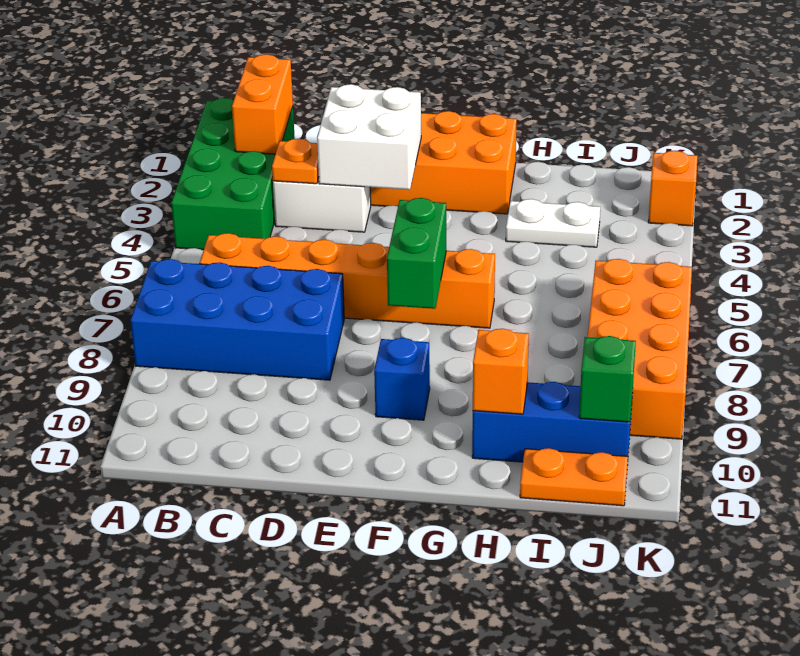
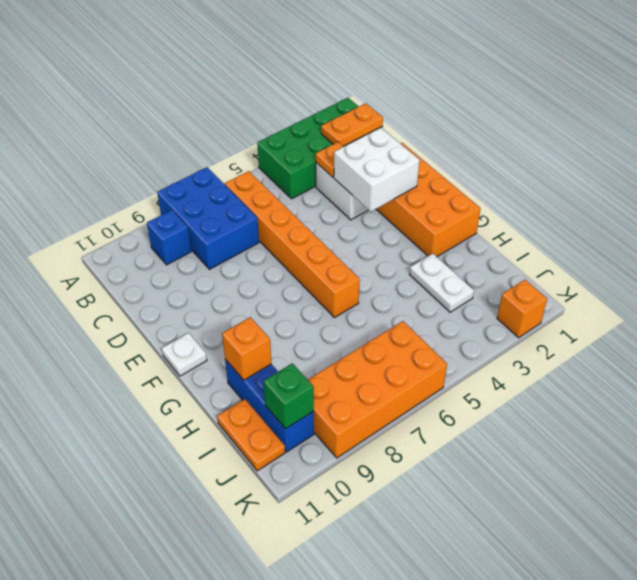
blue brick A7:D8 level 1 -> blue brick A7:C8 level 1
orange brick B1:B2 level 2 -> orange plate B1:B2 level 2
green brick F6:F7 level 2 -> none
blue brick F9 level 1 -> blue brick B9 level 1
none -> white plate F11 level 1

